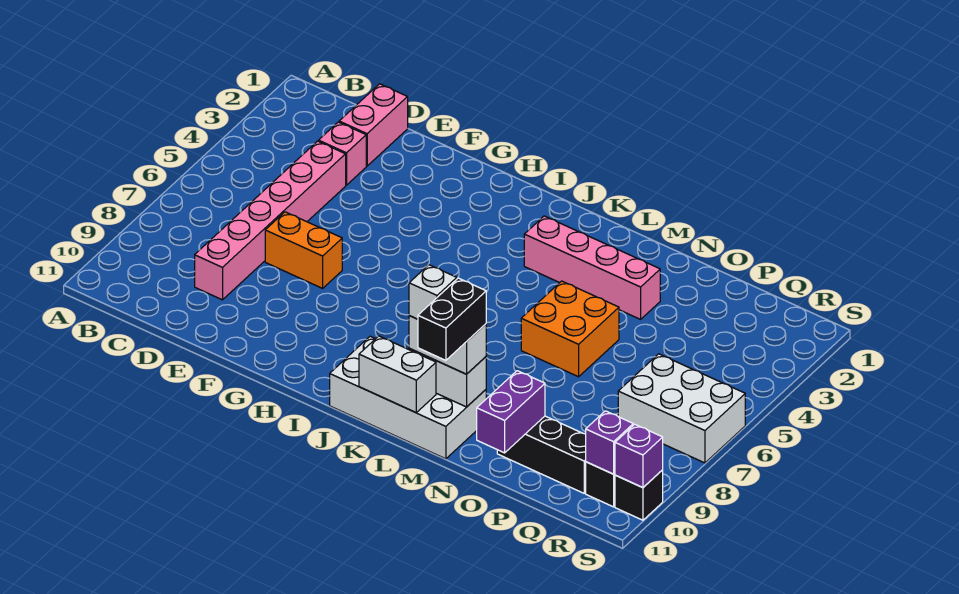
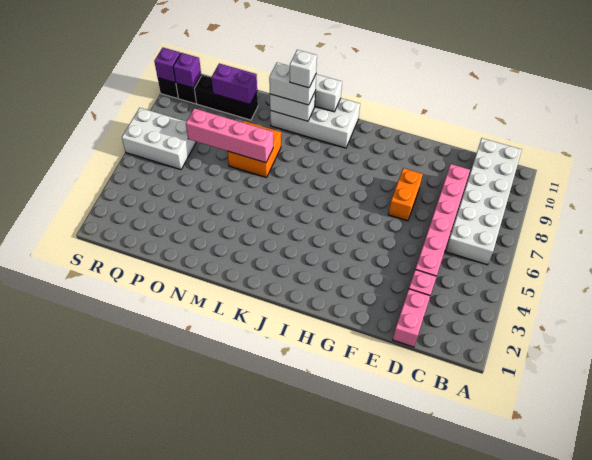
none -> white brick B6:C11 level 1
orange brick E7:F7 level 1 -> orange brick F7:F8 level 1
pink brick K3:N3 level 1 -> pink brick M7:P7 level 2
orange brick M5:N6 level 1 -> orange brick M7:N8 level 1
black brick M10:M11 level 4 -> none
purple brick O10:O11 level 2 -> purple brick O10:P10 level 2

